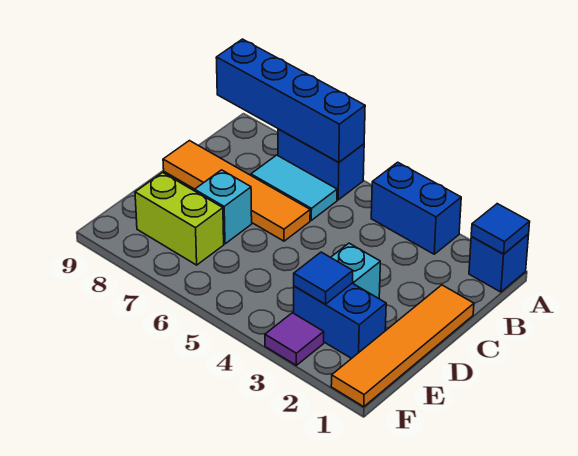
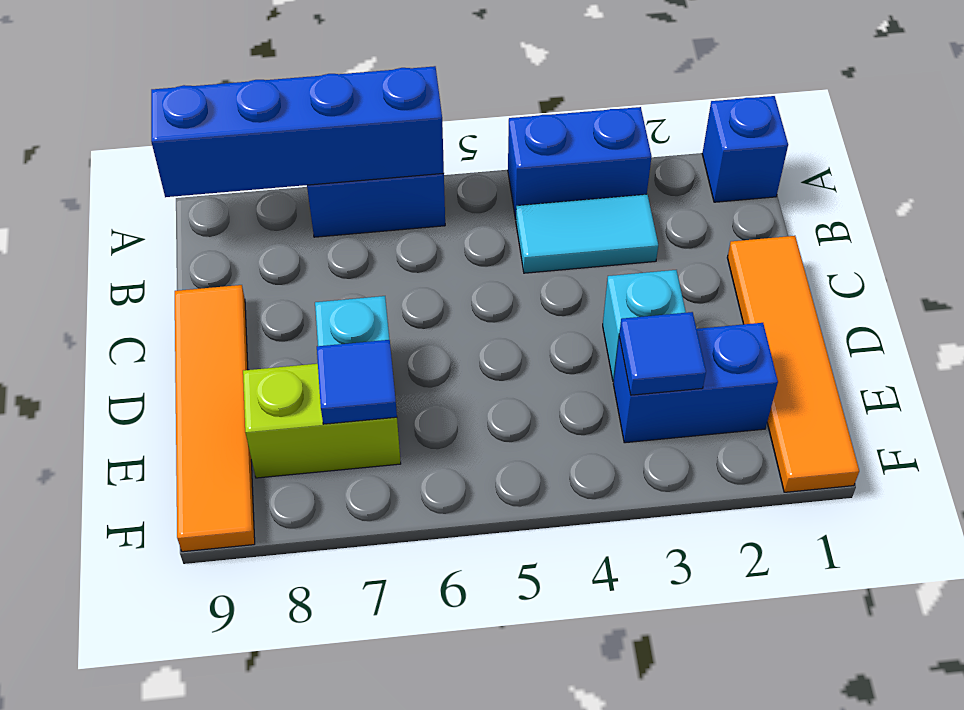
blue tile A1 level 2 -> blue tile E7 level 2
cyan tile B6:B7 level 1 -> cyan tile B3:B4 level 1
orange tile C6:C9 level 1 -> orange tile C9:F9 level 1
purple tile F3 level 1 -> none

